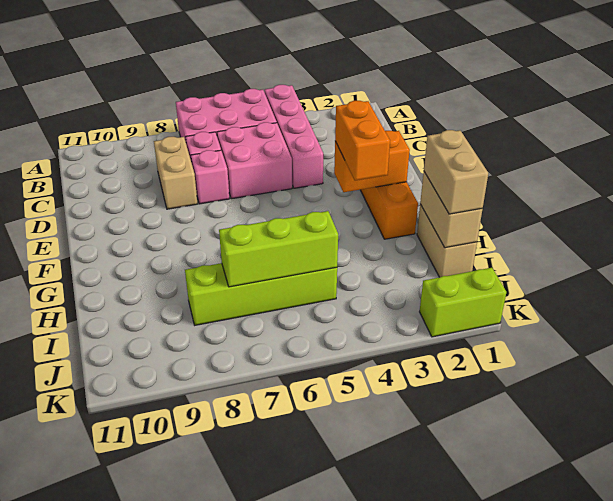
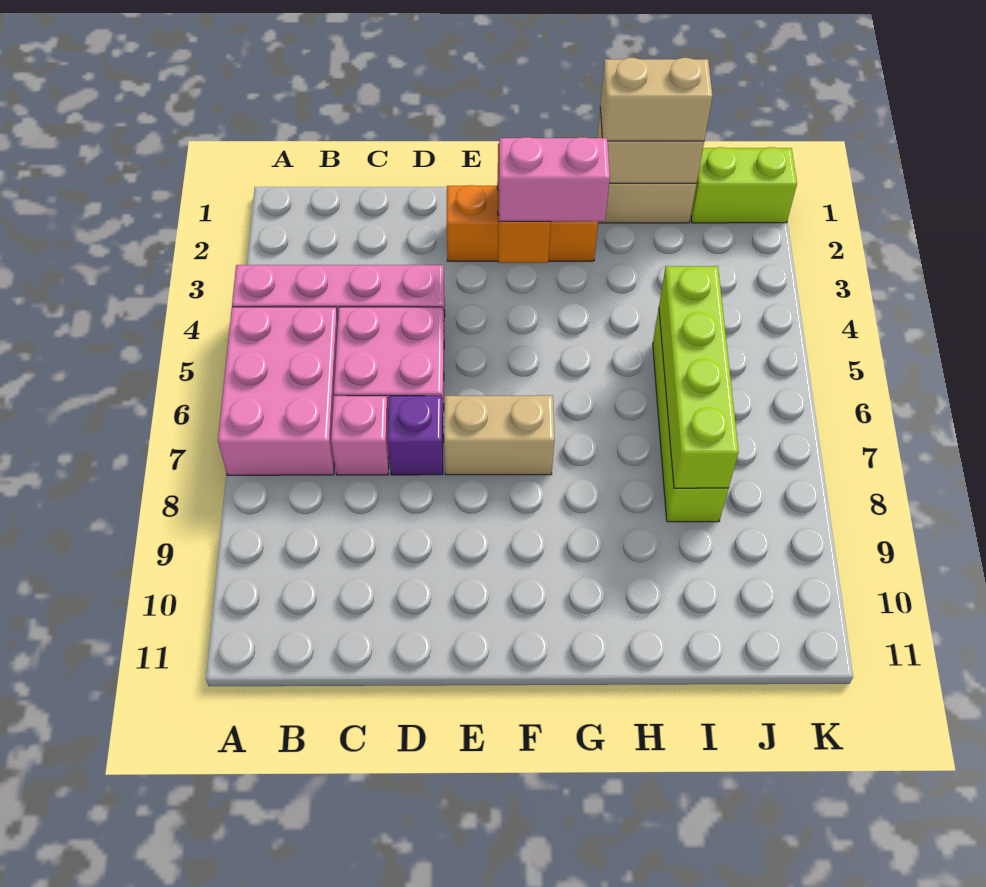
tan brick C8:D8 level 1 -> tan brick E7:F7 level 1
pink brick D7 level 1 -> purple brick D7 level 1
orange brick F3:G3 level 3 -> pink brick F3:G3 level 3
lime brick I5:I7 level 2 -> lime brick I5:I8 level 2
lime brick K1:K2 level 1 -> lime brick J1:K1 level 1

